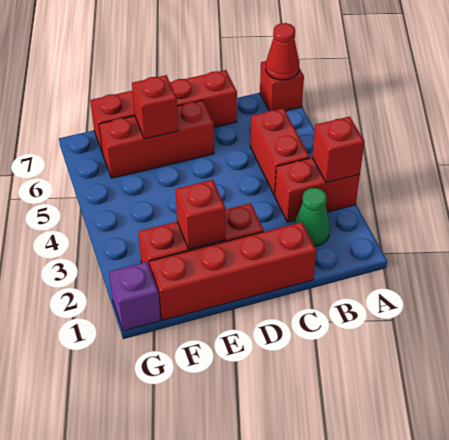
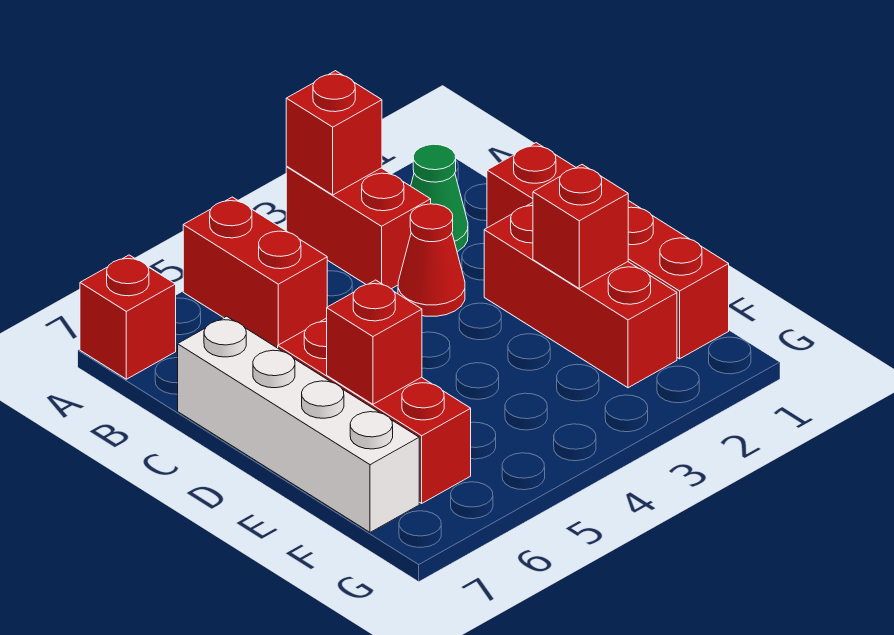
red cone A7 level 2 -> red cone C3 level 1
red brick B4:B5 level 1 -> red brick A5:B5 level 1
red brick C7:F7 level 1 -> white brick C7:F7 level 1
purple brick G1 level 1 -> none

